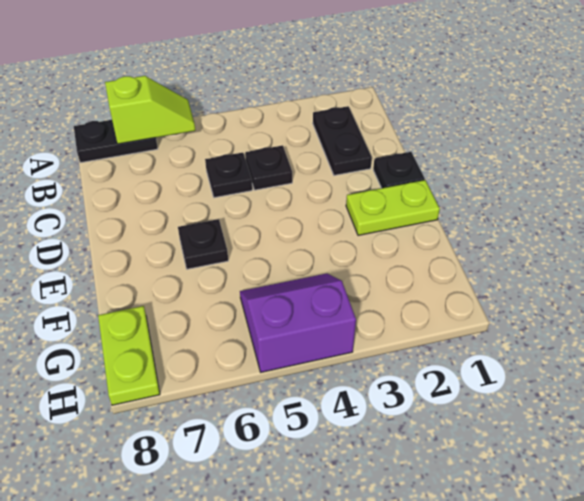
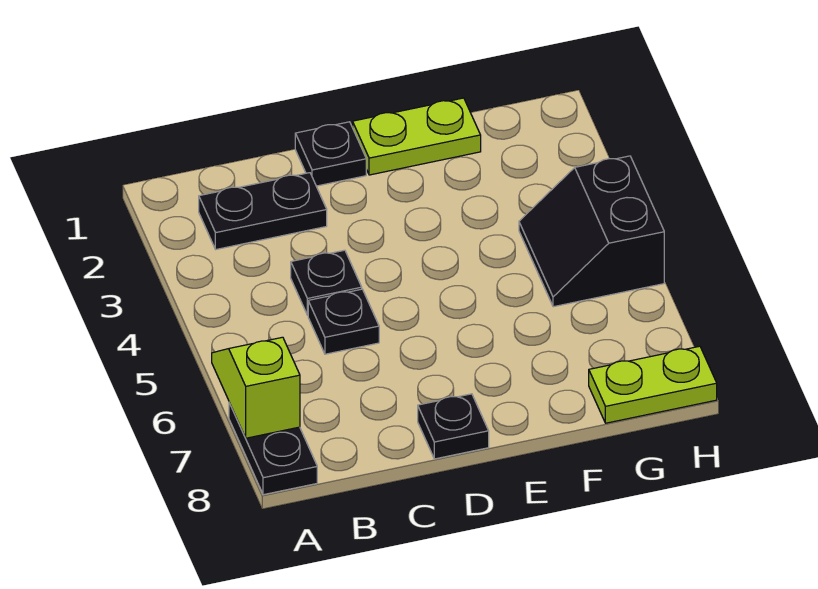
lime plate E1:E2 level 1 -> lime plate E1:F1 level 1
black plate E6 level 1 -> black plate D8 level 1
purple slope G4:H5 level 1 top H -> black slope G4:H5 level 1 top H

